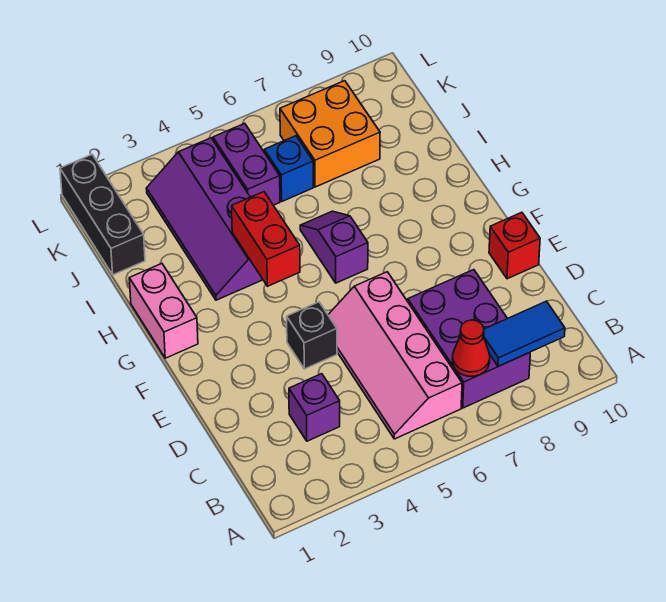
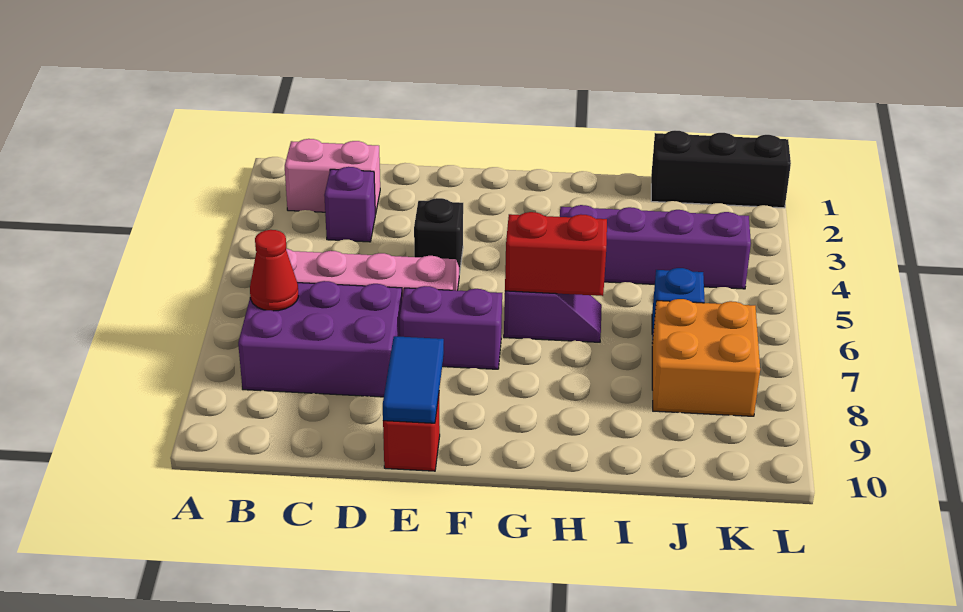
blue tile B8:B9 level 2 -> blue tile E9:E10 level 2
pink brick G1:H1 level 1 -> pink brick B2:C2 level 1
red brick G4:H4 level 2 -> red brick G6:H6 level 2
purple brick J5:K5 level 1 -> purple brick E7:F7 level 1

